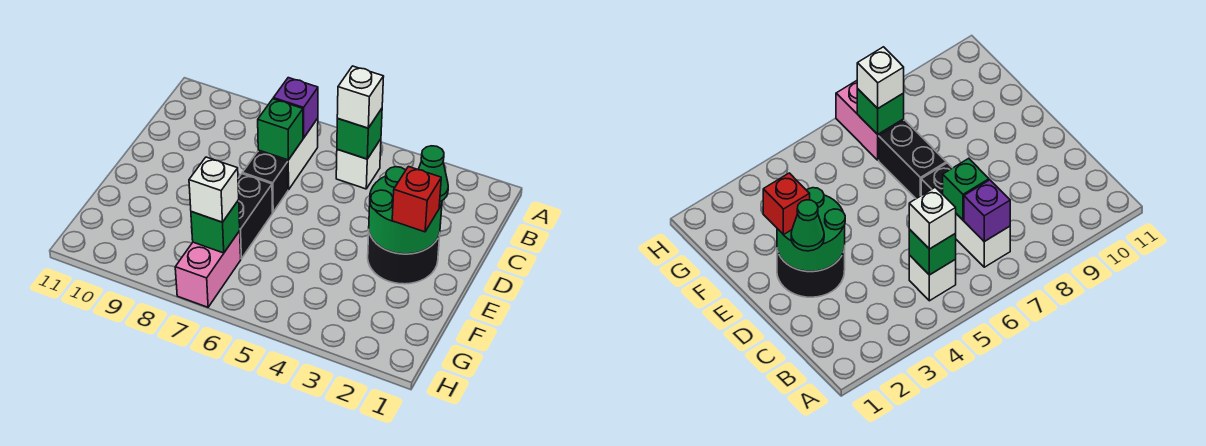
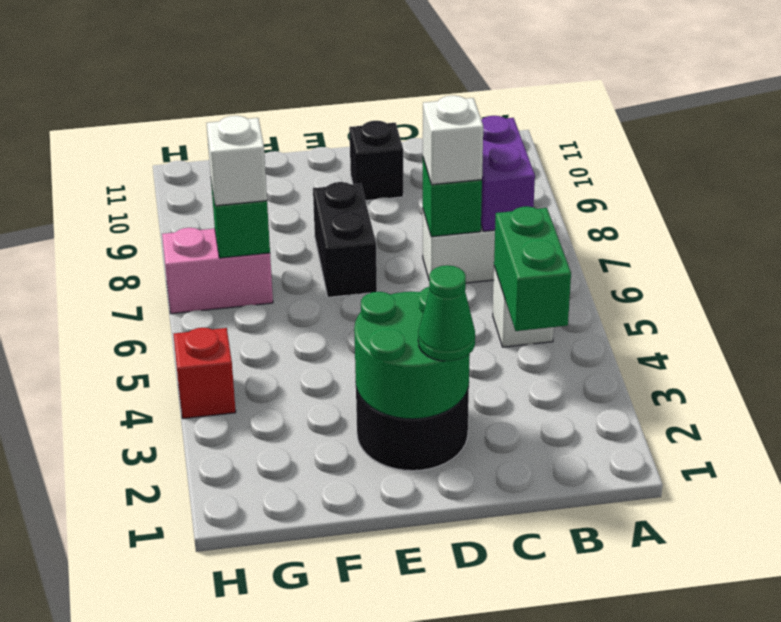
green brick B5 level 2 -> green brick B4:B5 level 2
white brick B5 level 3 -> white brick C7 level 3
purple brick B7 level 2 -> purple brick B7:B8 level 2
black brick D7 level 1 -> black brick D10 level 1
red brick E2 level 3 -> red brick H4 level 1
black brick E7:F7 level 1 -> black brick E7:E8 level 1

